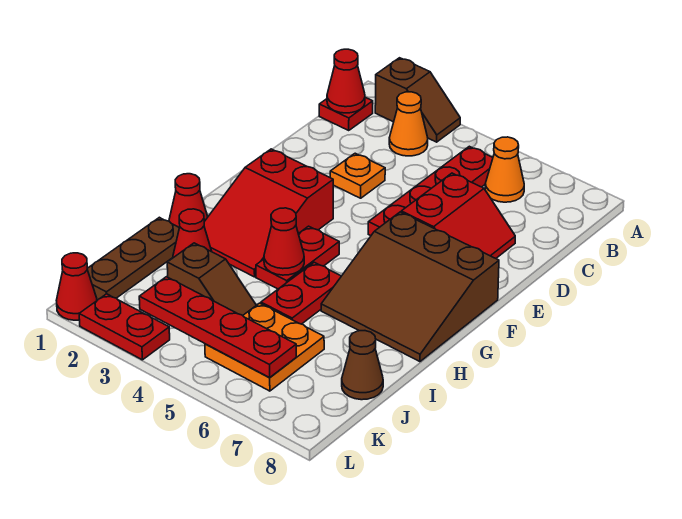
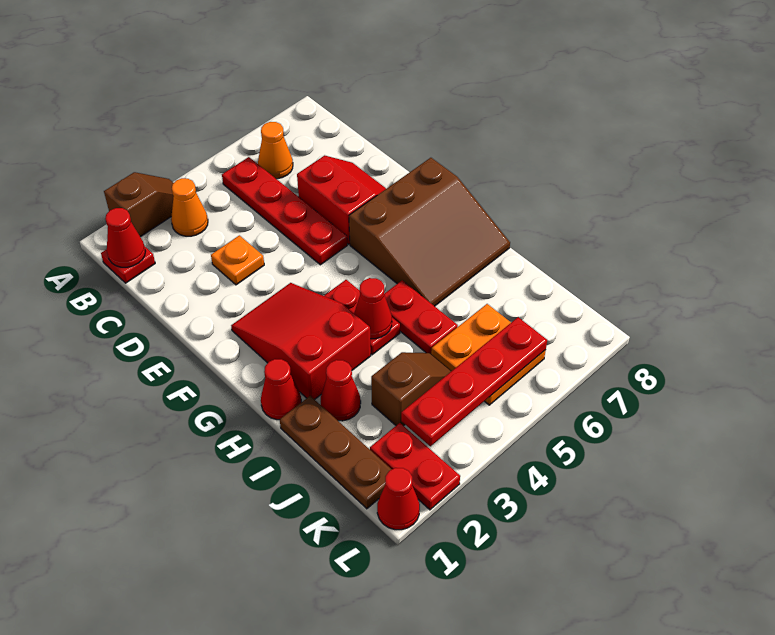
red slope F2:H3 level 1 top F -> red slope F2:H3 level 1 top H
brown cone J8 level 1 -> none
red plate L2:L3 level 1 -> red plate K2:L2 level 1

